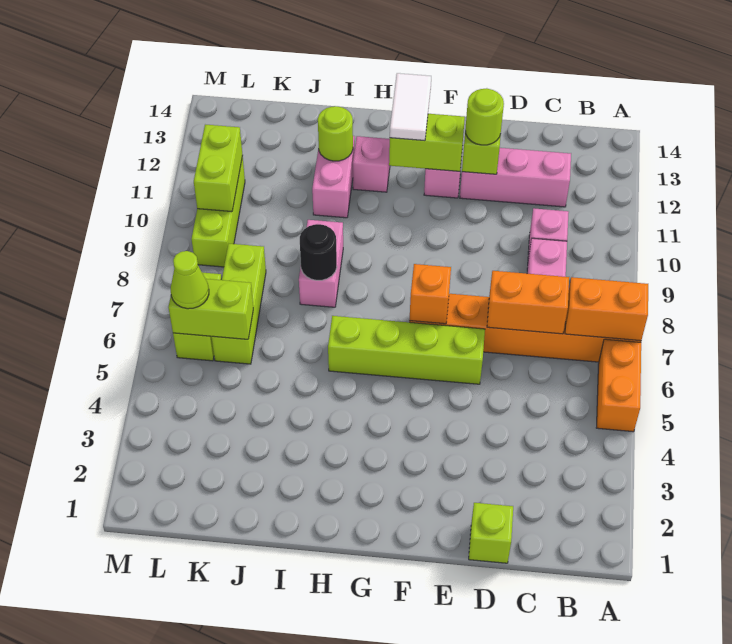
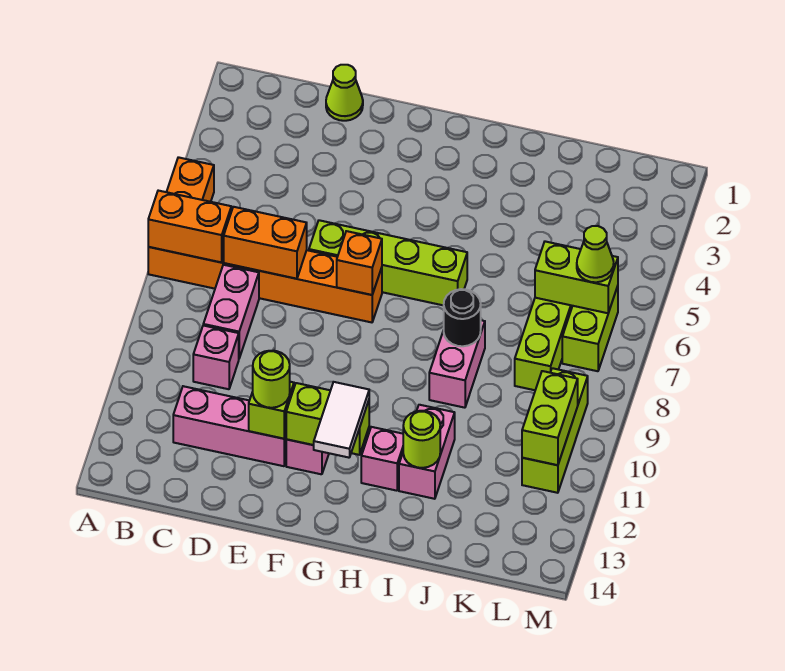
lime brick D1 level 1 -> lime cone D1 level 1

